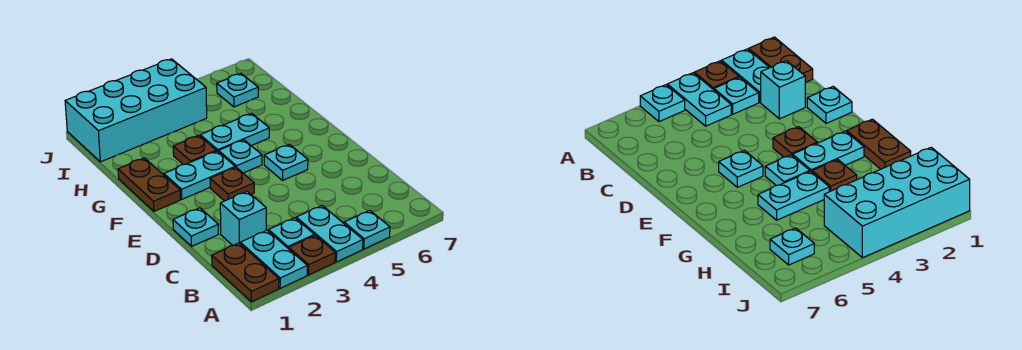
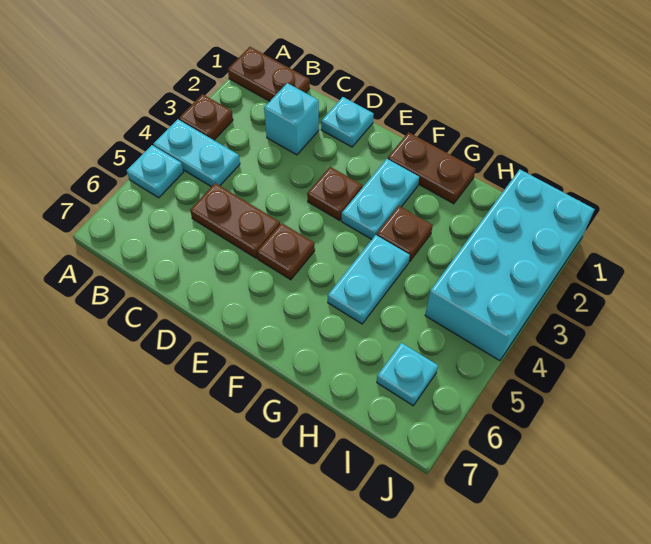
cyan plate A2:B2 level 1 -> none
cyan plate B3 level 1 -> none
none -> brown plate C5:D5 level 1
cyan plate E5 level 1 -> brown plate E5 level 1
cyan plate F4 level 1 -> none

